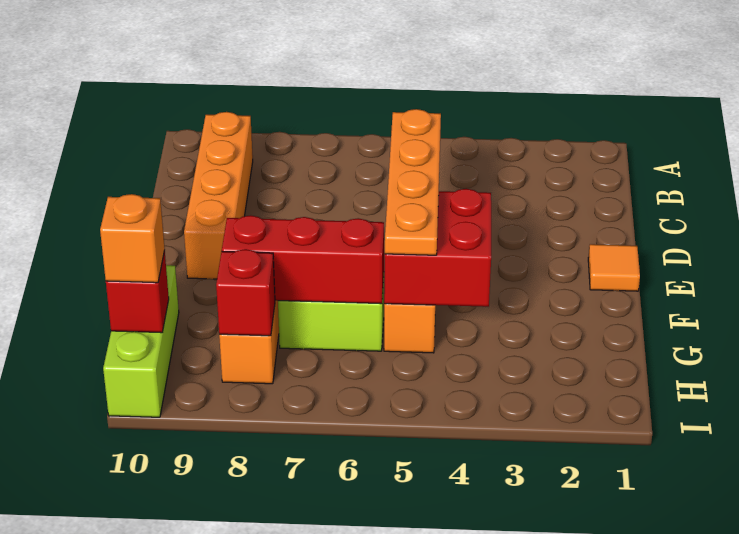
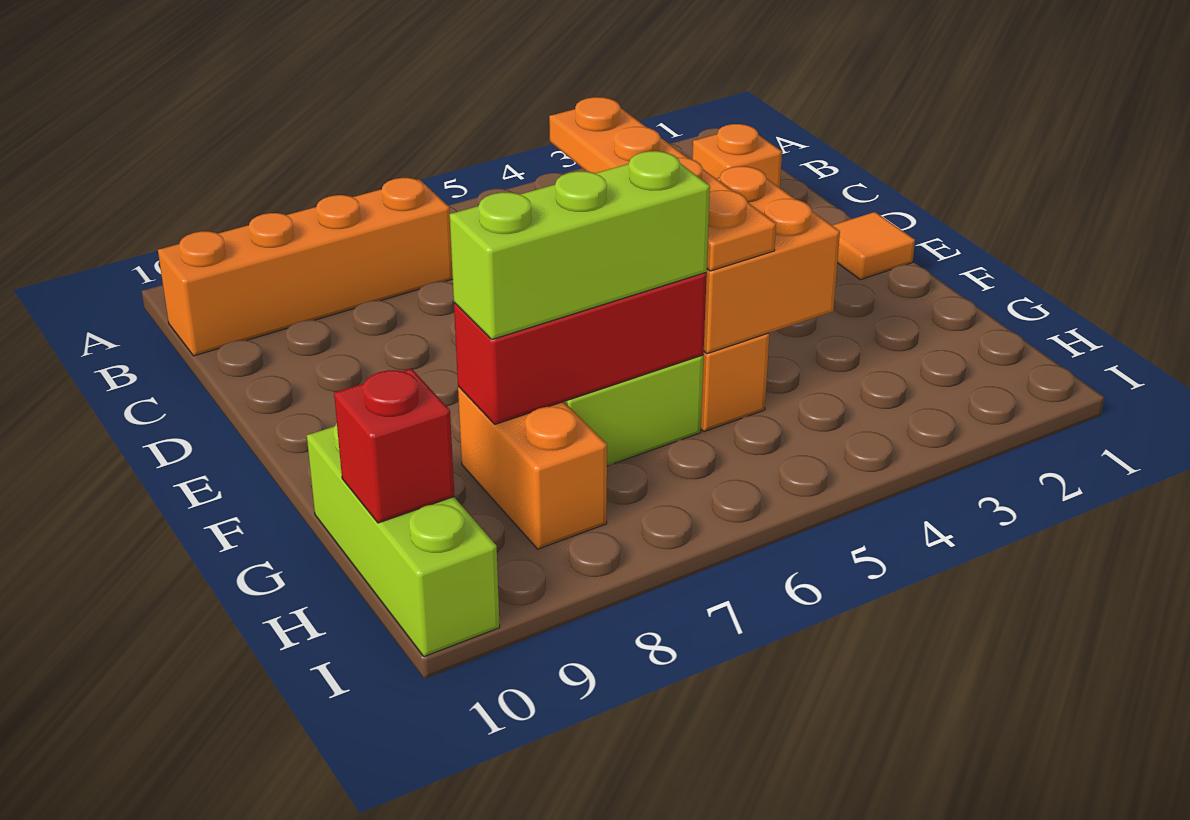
orange brick B9:E9 level 1 -> orange brick B7:B10 level 1
red brick F4:G5 level 2 -> orange brick F4:G5 level 2
none -> lime brick G6:G8 level 3
red brick H8 level 2 -> none
orange brick H10 level 3 -> orange brick C2 level 1

